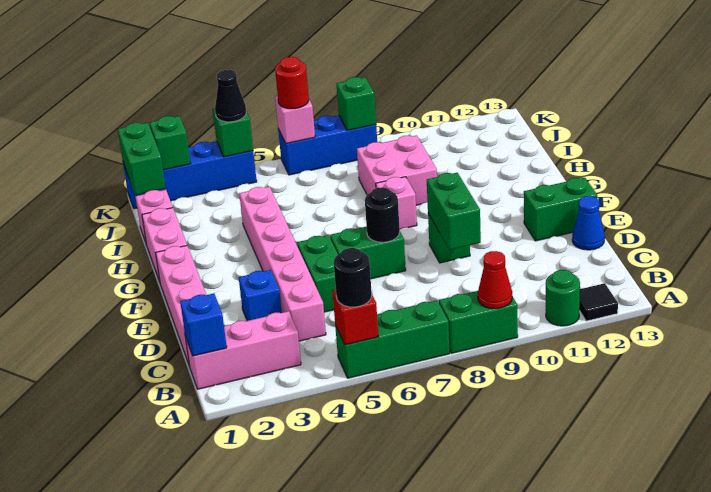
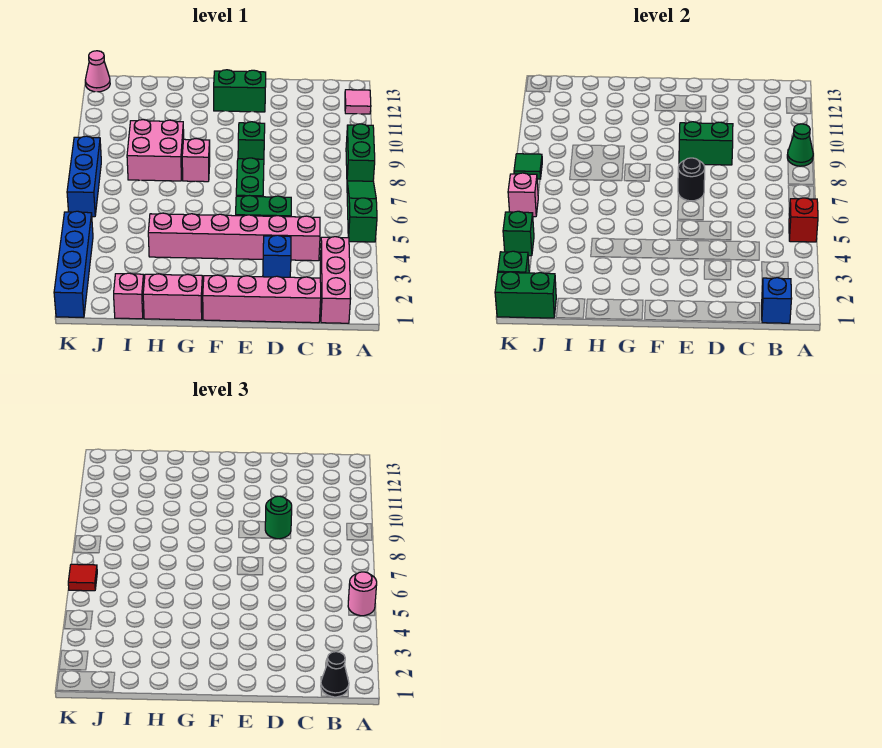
green brick A5:A7 level 1 -> green slope A5:A7 level 1 top 5
black round brick A5 level 3 -> pink round brick A5 level 3
red cone A9 level 2 -> green cone A9 level 2
green round brick A11 level 1 -> green round brick D9 level 3
black tile A12 level 1 -> pink tile A12 level 1
blue cone D13 level 1 -> none
green brick E12:E13 level 1 -> green brick E12:F12 level 1
black cone K4 level 3 -> black cone B1 level 3
red round brick K6 level 3 -> red tile K6 level 3
green brick K8 level 2 -> green tile K8 level 2
none -> pink cone K13 level 1

